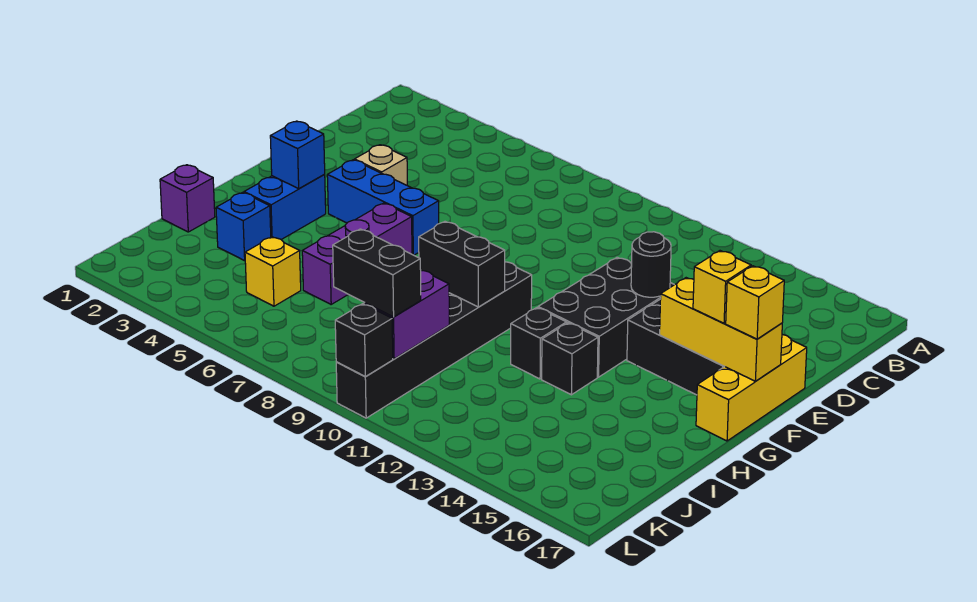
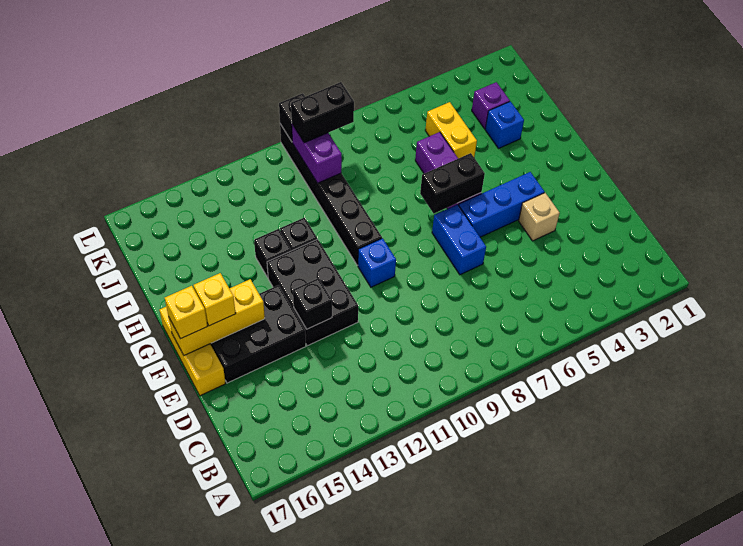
black round brick E13 level 2 -> black brick E13 level 2
blue brick G3:H3 level 1 -> blue brick E7:F7 level 1
blue brick G3 level 2 -> blue brick F10 level 1
black brick H9:H10 level 2 -> black brick G6:G7 level 2
purple brick I1 level 1 -> purple brick J3 level 1
yellow brick J5 level 1 -> yellow brick I5:J5 level 1

